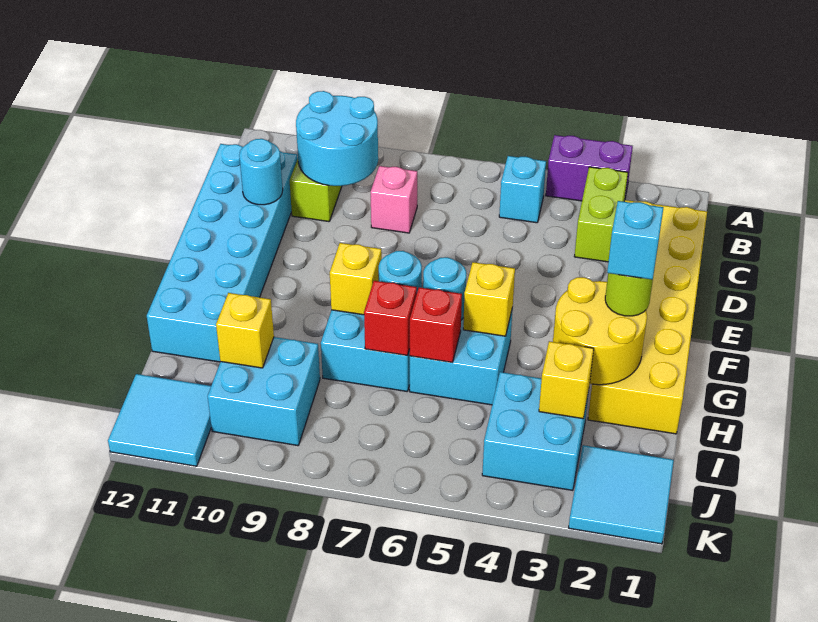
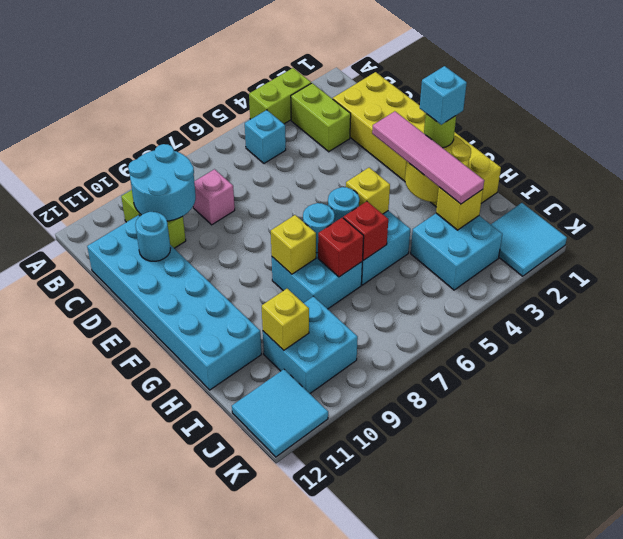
purple brick A3:A4 level 1 -> lime brick A3:A4 level 1
none -> pink tile F3:I3 level 3

